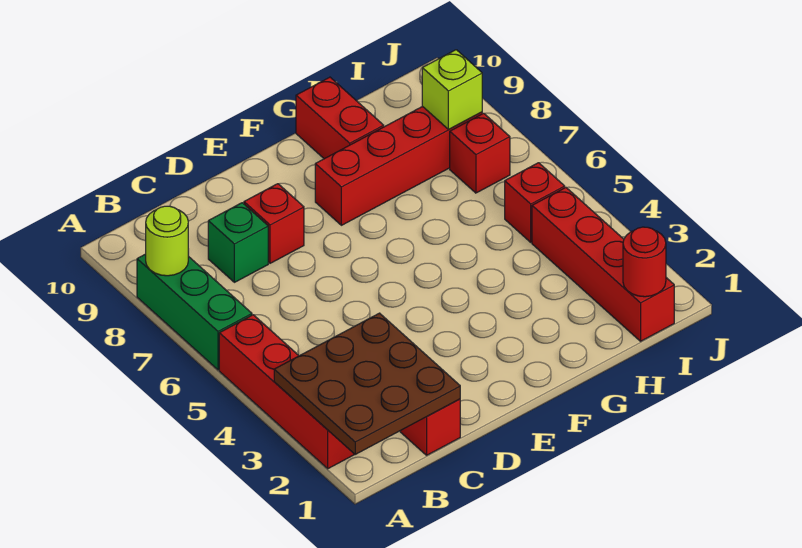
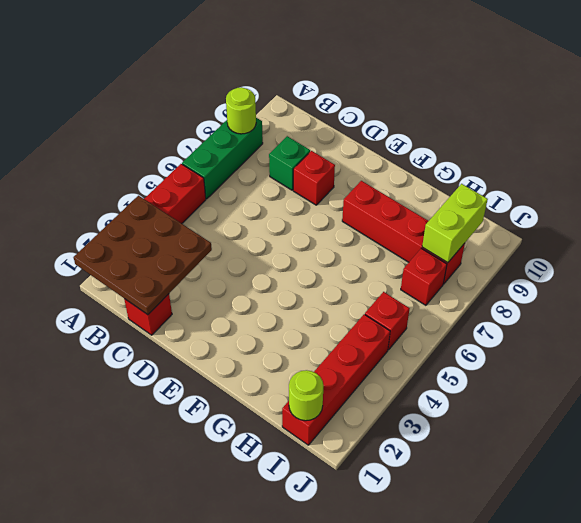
red brick G9:G10 level 1 -> none
red round brick I1 level 2 -> lime round brick I1 level 2
lime brick I8 level 2 -> lime brick I8:I9 level 2

